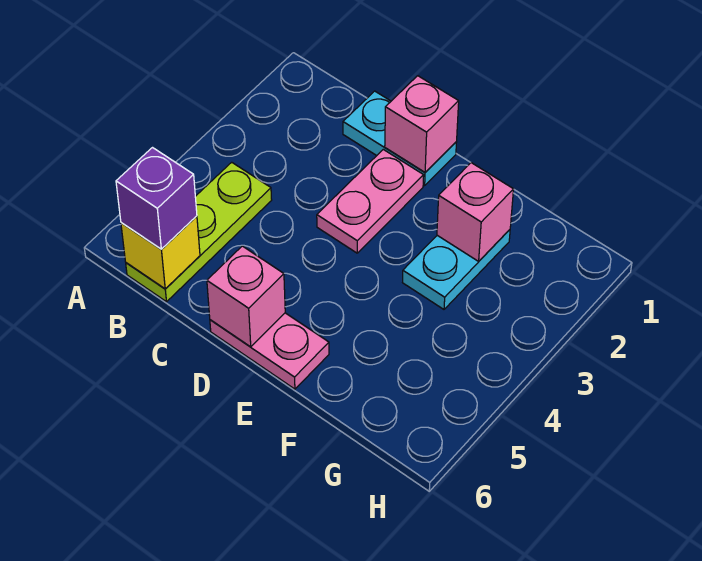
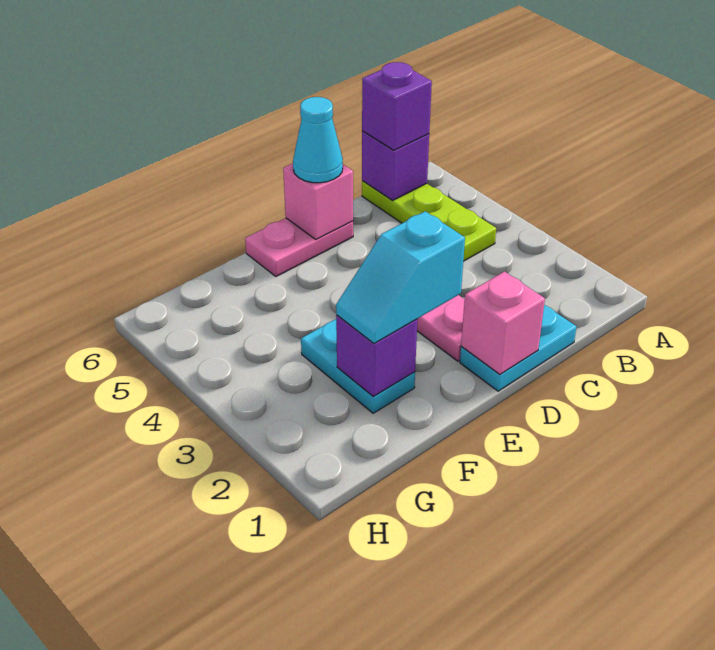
yellow brick B6 level 2 -> purple brick B6 level 2
none -> cyan cone D6 level 3
none -> cyan slope E2:F2 level 3 top E
pink brick F2 level 2 -> purple brick F2 level 2

